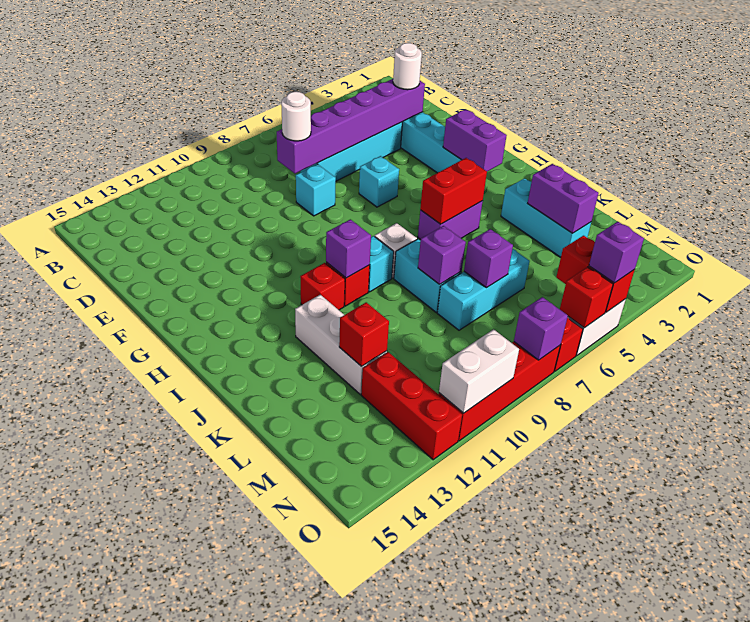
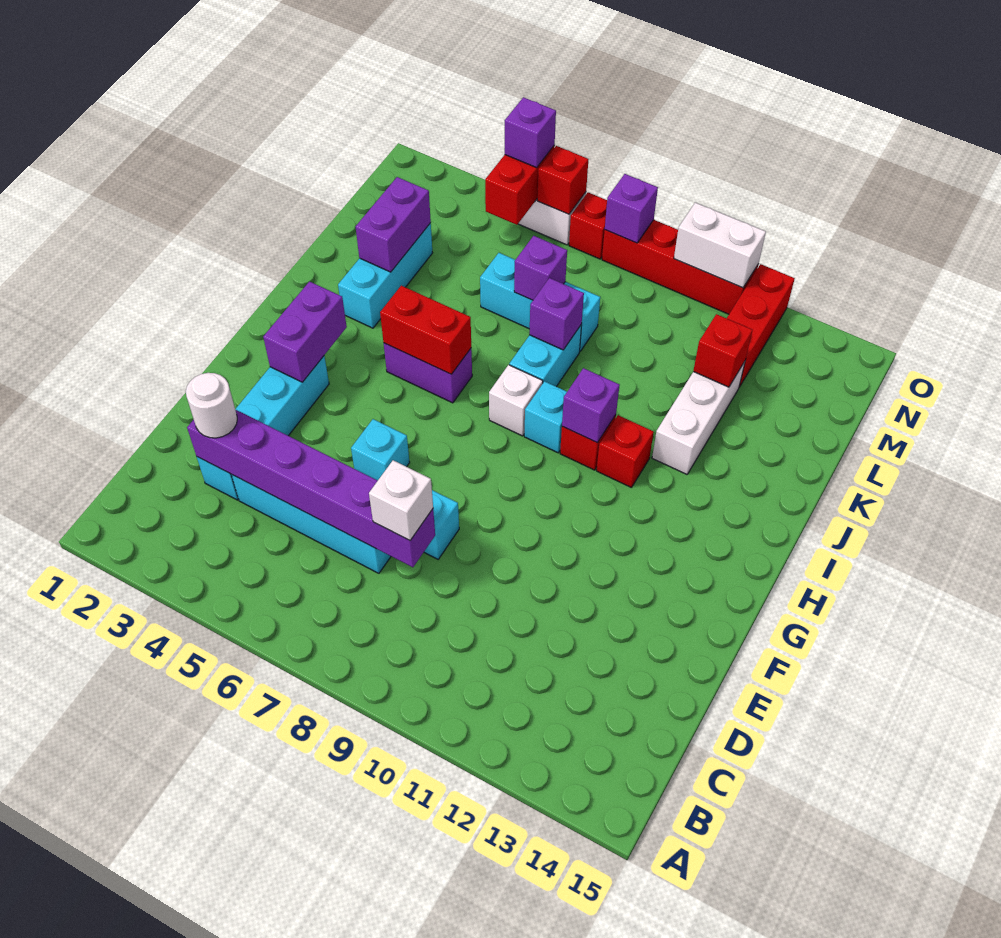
white round brick D8 level 3 -> white brick D8 level 3

